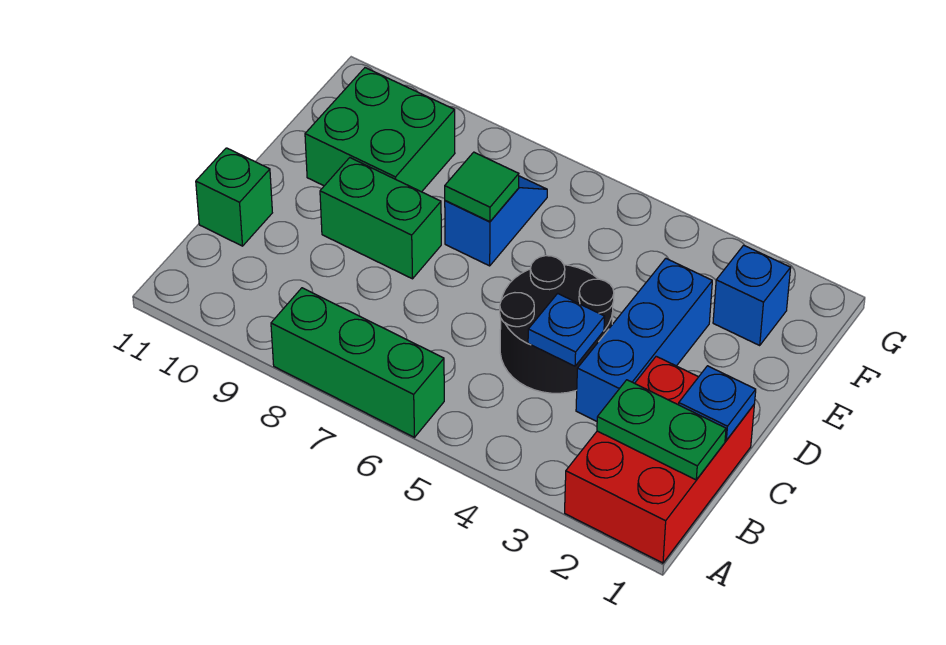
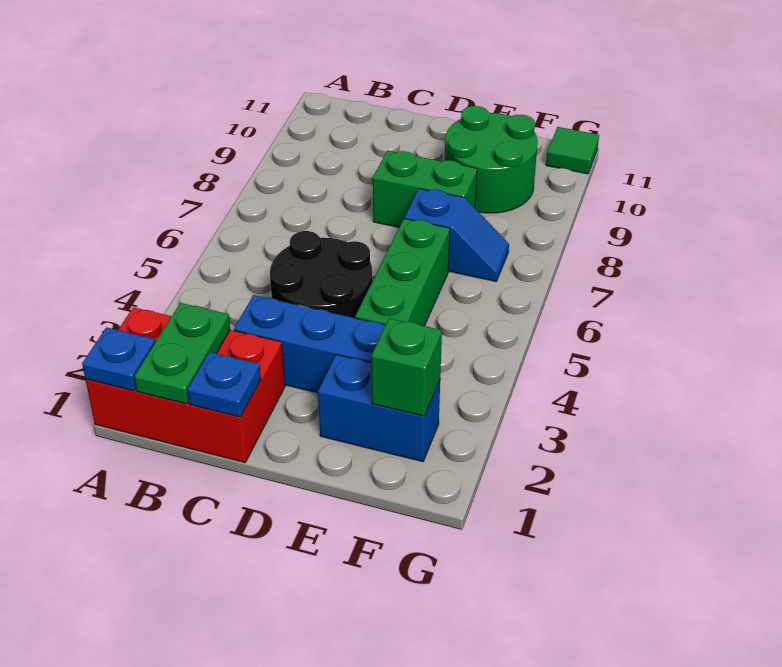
green brick A6:A8 level 1 -> green brick E4:E6 level 1
blue plate C4 level 2 -> blue plate A1 level 2
green brick C11 level 1 -> green brick F2 level 2
green brick D8:D9 level 1 -> green brick D8:E8 level 1
green tile E7 level 2 -> green tile G11 level 1
green brick E9:F10 level 1 -> green round brick E9:F10 level 1
blue brick F2 level 1 -> blue brick E2:F2 level 1

